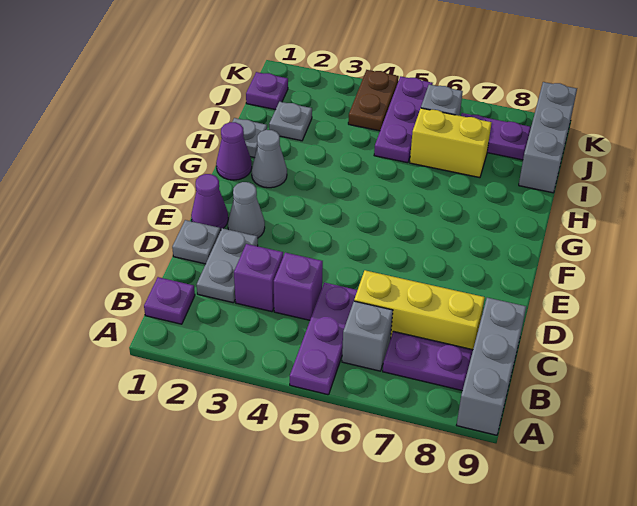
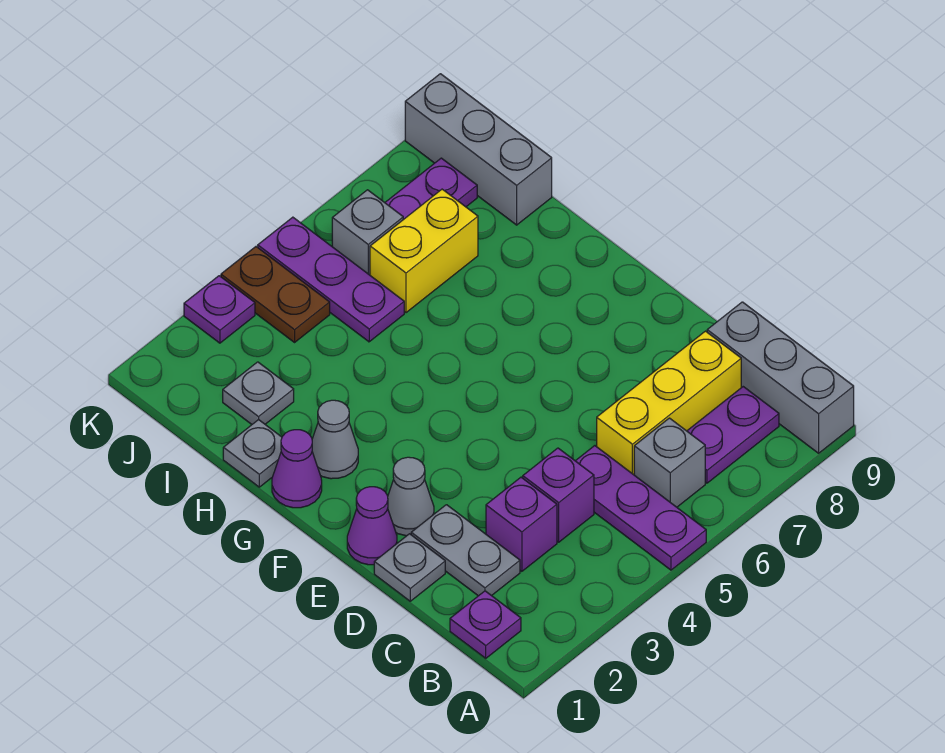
purple plate J1 level 1 -> purple plate K3 level 1

